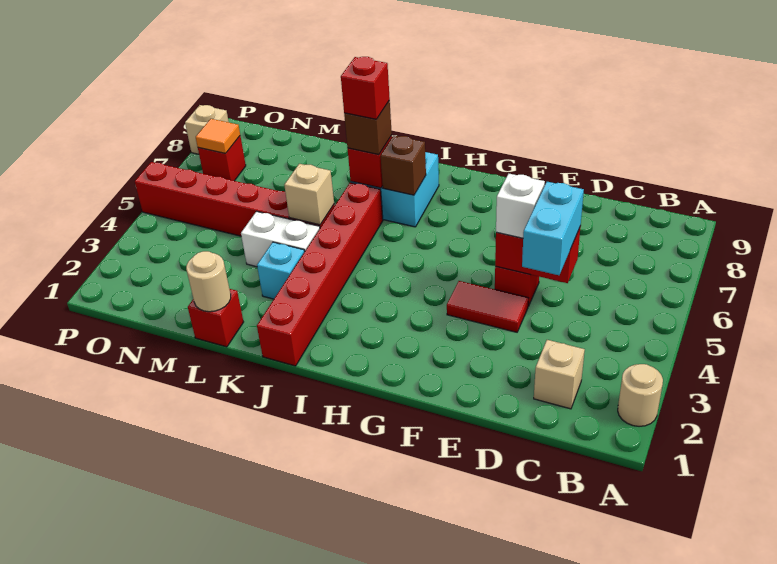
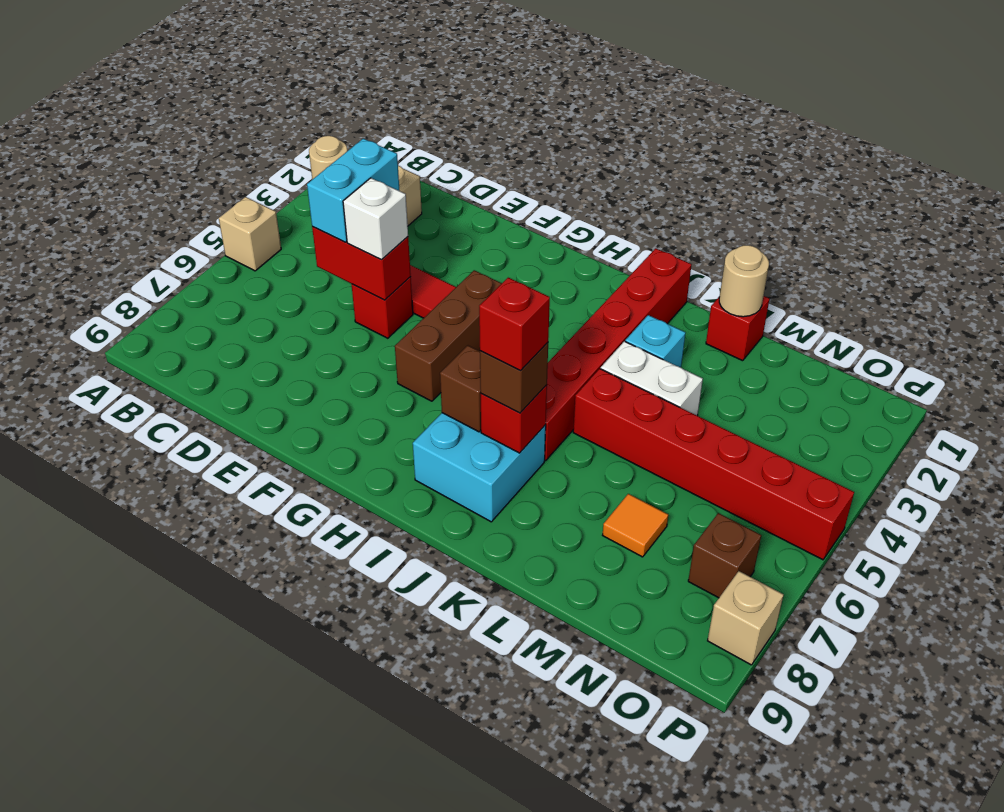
none -> brown brick G4:G6 level 1
tan brick K5 level 2 -> tan brick A5 level 1
red brick O7 level 1 -> brown brick O7 level 1
orange tile O7 level 2 -> orange tile M7 level 1

